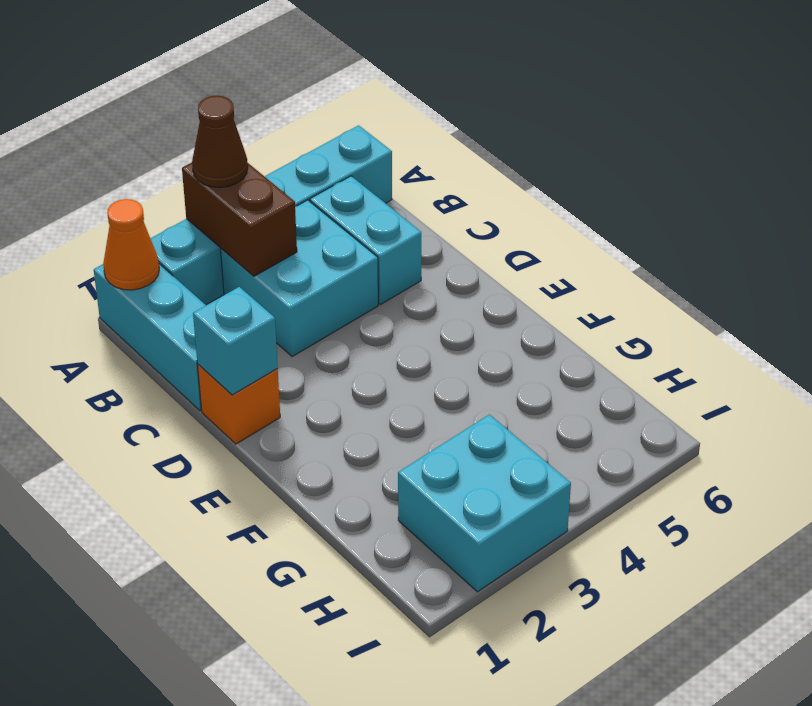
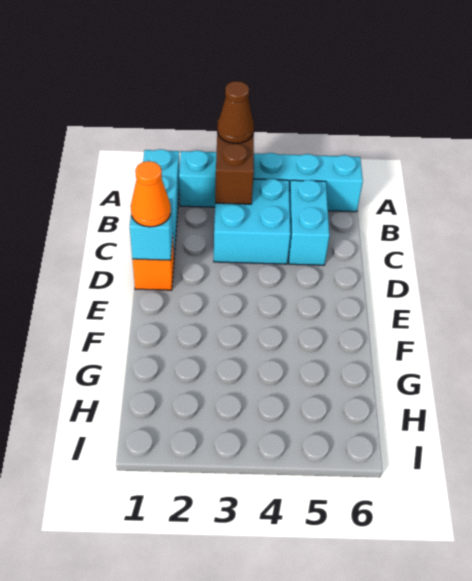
orange cone A1 level 2 -> orange cone D1 level 3
cyan brick H2:I3 level 1 -> none

